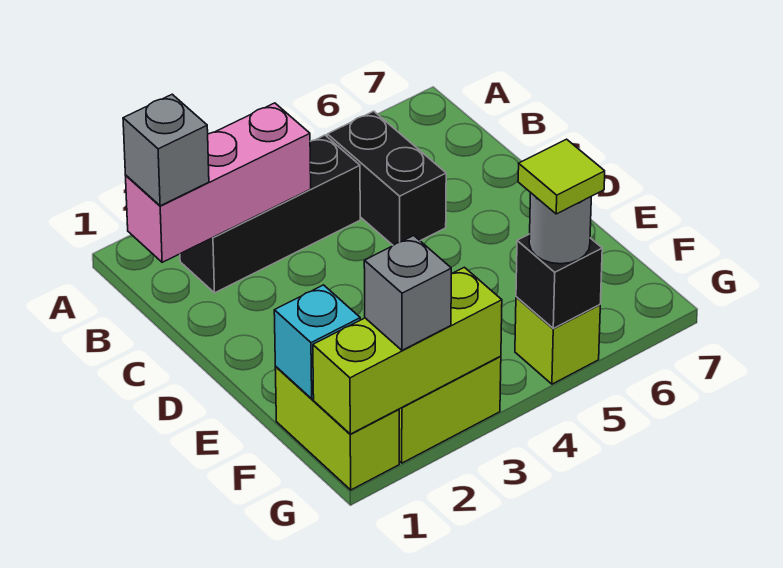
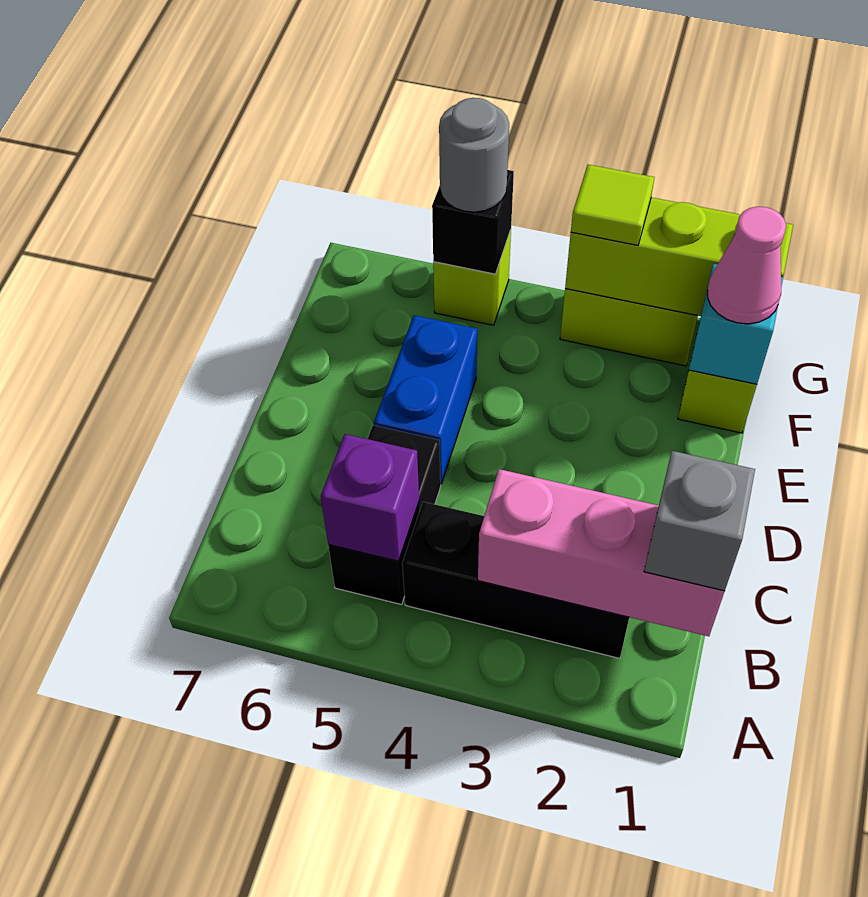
none -> purple brick B5 level 2
none -> blue brick D5:E5 level 1
none -> pink cone F1 level 3
grey brick G2 level 3 -> none
lime tile G5 level 4 -> lime tile G3 level 3

